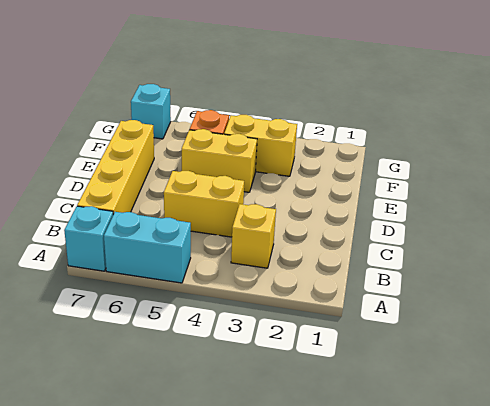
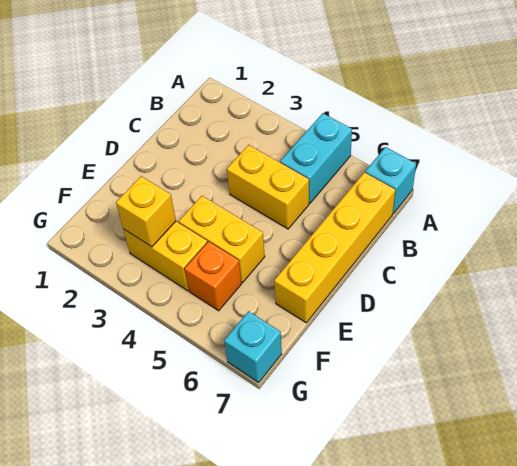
cyan brick A5:A6 level 1 -> cyan brick A5:B5 level 1
yellow brick B3 level 1 -> yellow brick F3 level 2

